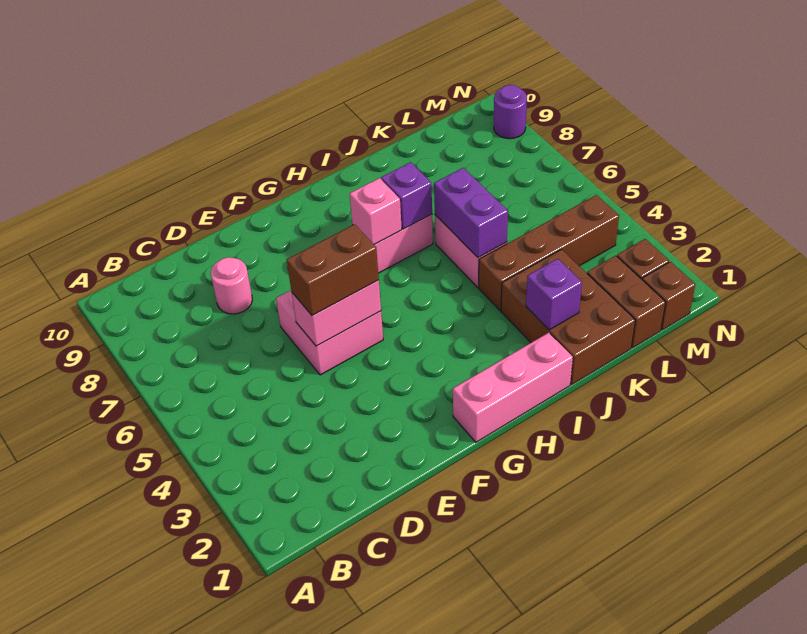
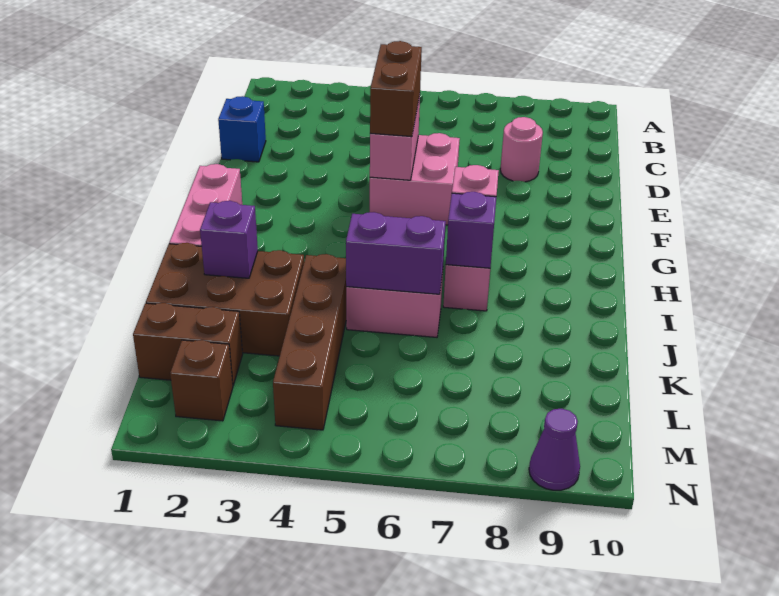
none -> blue brick D1 level 1
brown brick M1 level 1 -> none
purple round brick N9 level 1 -> purple cone N9 level 1

